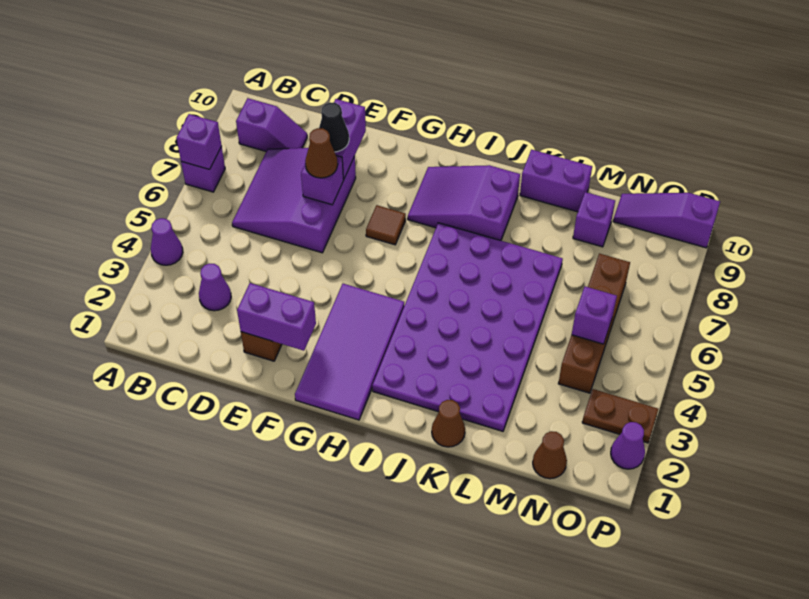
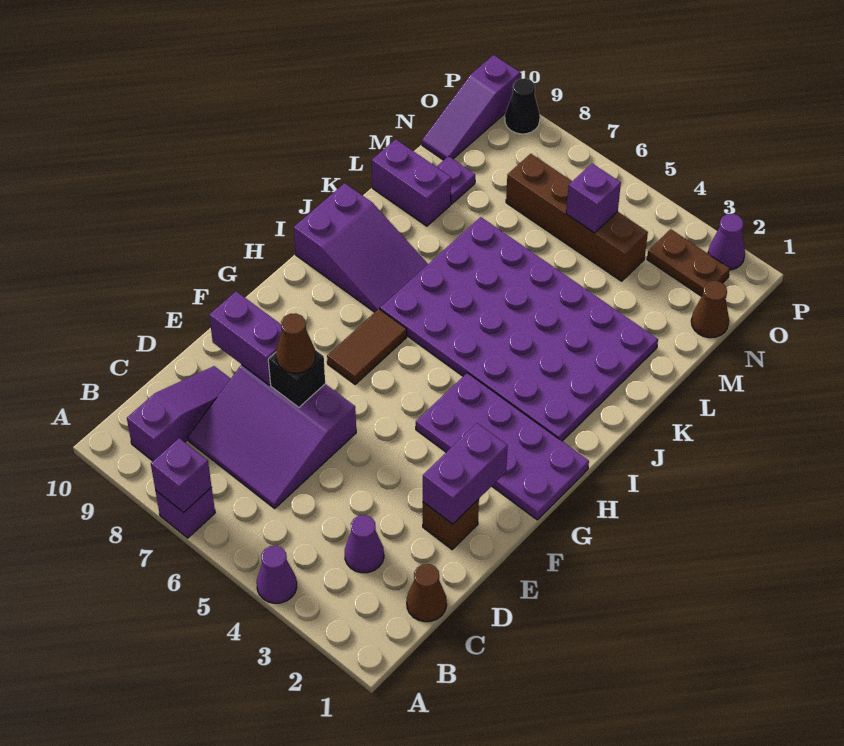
purple slope B9:C9 level 1 top B -> purple slope B9:D9 level 1 top B
purple brick E7 level 2 -> black brick E7 level 2
black cone E8 level 3 -> black cone P9 level 1
purple tile G1:H4 level 1 -> purple plate G1:H4 level 1
brown tile G7 level 1 -> brown tile G7:H7 level 1
purple slope H8:J9 level 1 top J -> purple slope I8:J10 level 1 top 10
brown cone K1 level 1 -> brown cone C1 level 1
purple brick K10:L10 level 1 -> purple brick L9:L10 level 1
purple brick M9 level 1 -> purple plate M9 level 1
brown plate O3:P3 level 1 -> brown plate O2:O3 level 1

